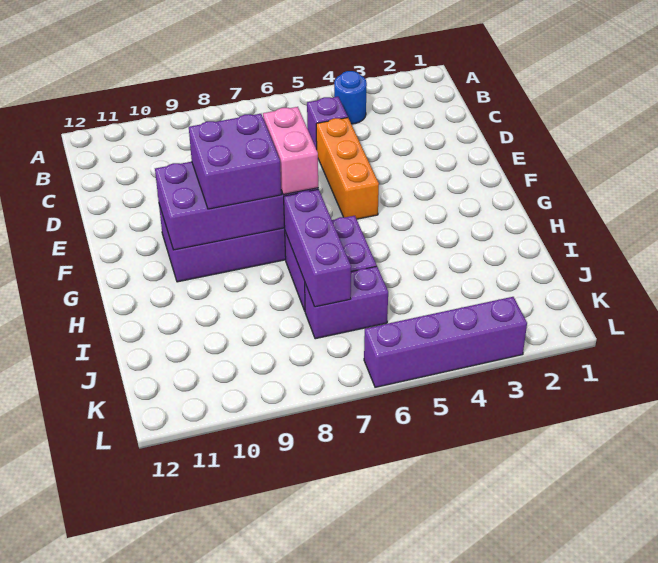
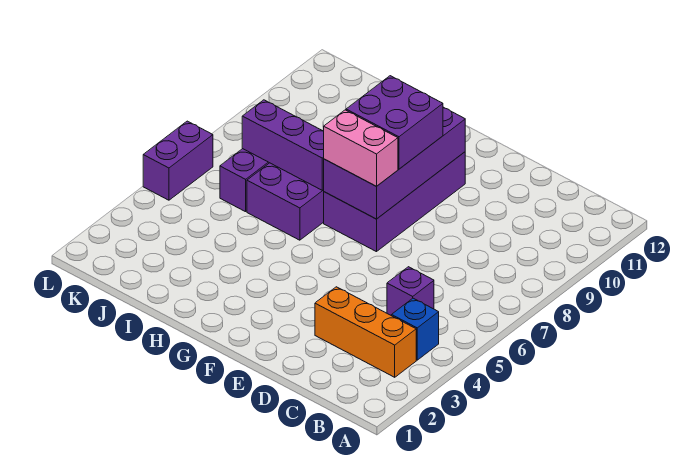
blue round brick B4 level 1 -> blue brick B4 level 1
orange brick D5:F5 level 1 -> orange brick B3:D3 level 1
purple brick L3:L6 level 1 -> purple brick L5:L6 level 1

